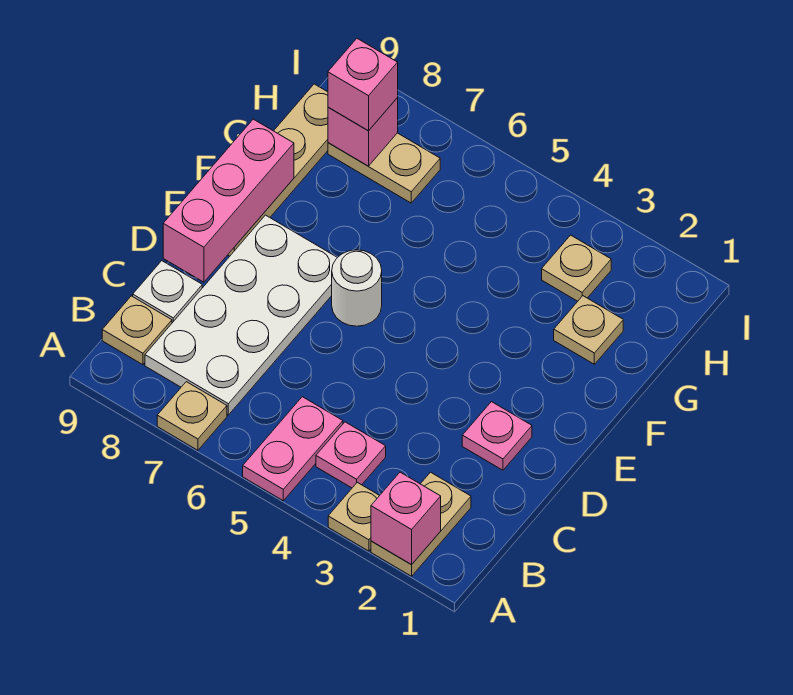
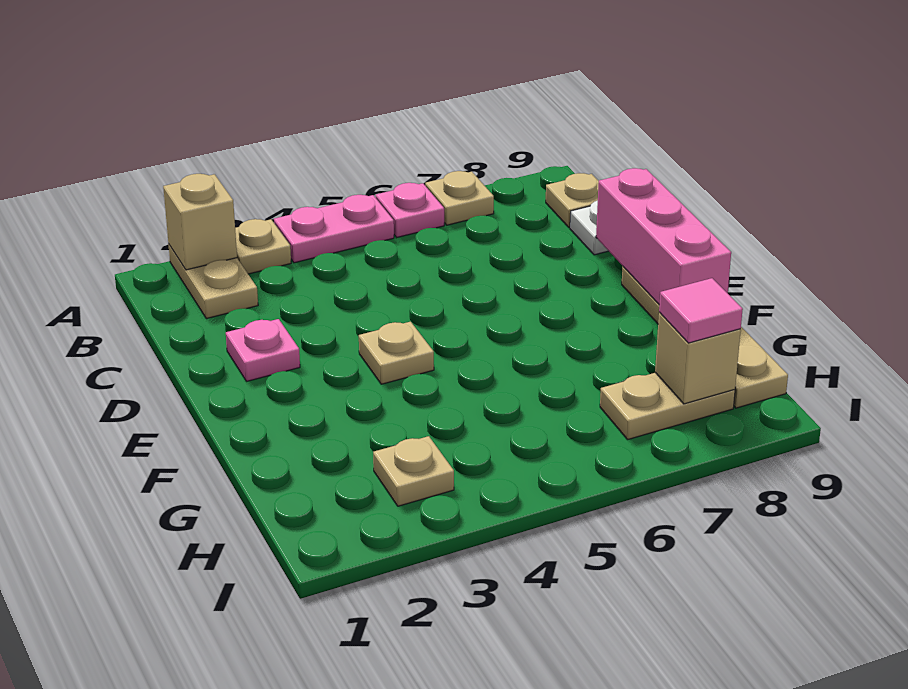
pink brick A2 level 2 -> tan brick A2 level 2
pink plate A5:B5 level 1 -> pink plate A4:A5 level 1
pink plate B4 level 1 -> pink plate A6 level 1
white plate B7:E8 level 1 -> none
white round brick E6 level 1 -> none
tan plate G2 level 1 -> tan plate E4 level 1
pink brick H8 level 2 -> tan brick H8 level 2
pink brick H8 level 3 -> pink tile H8 level 3

